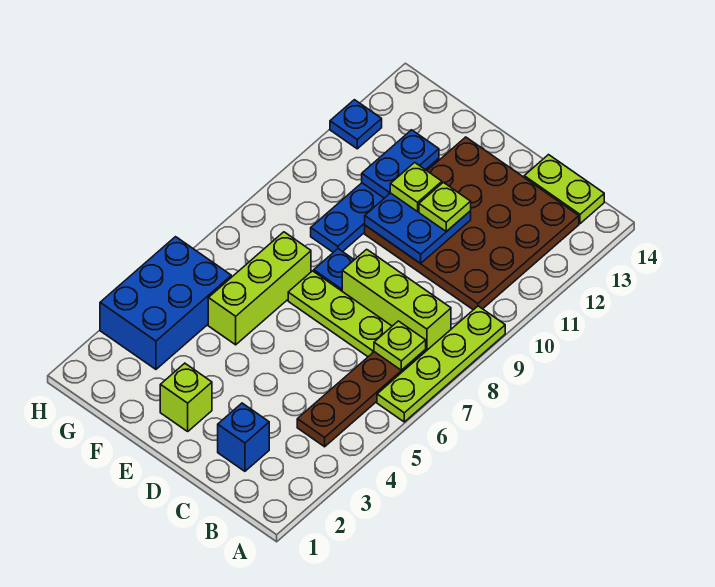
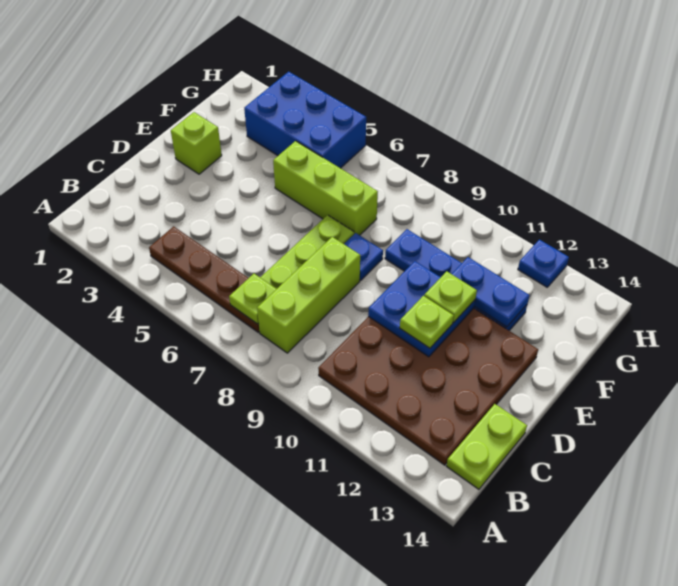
lime plate A6:A9 level 1 -> none
blue brick C2 level 1 -> none

